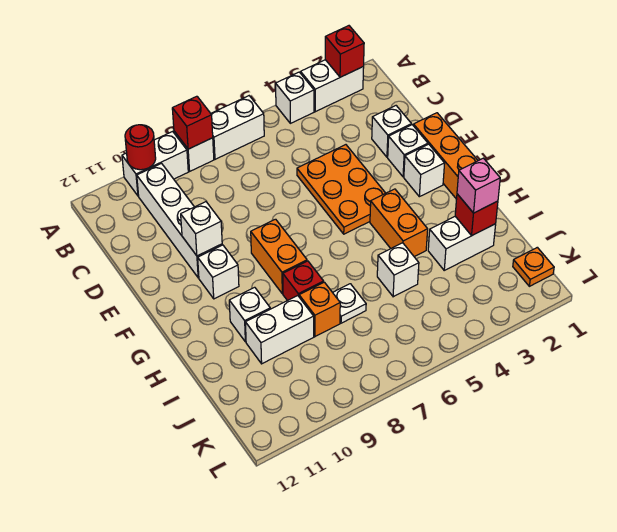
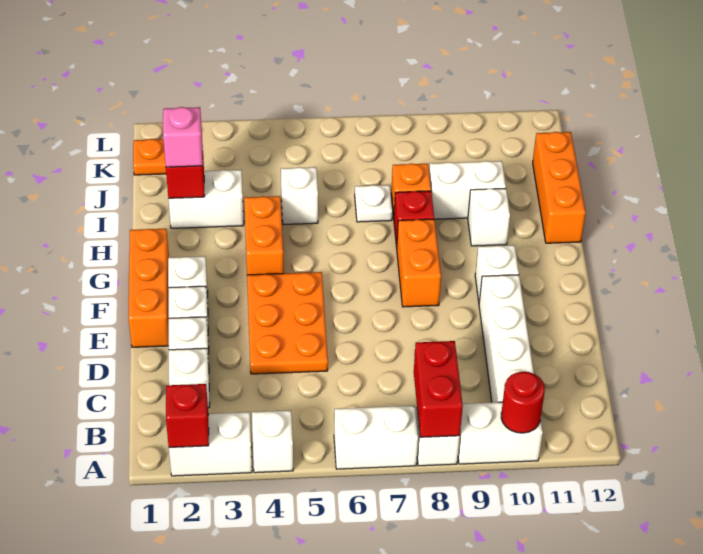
red brick A8 level 2 -> red brick A8:B8 level 2
white brick E10 level 2 -> white brick C2 level 1
none -> orange brick H12:J12 level 1

